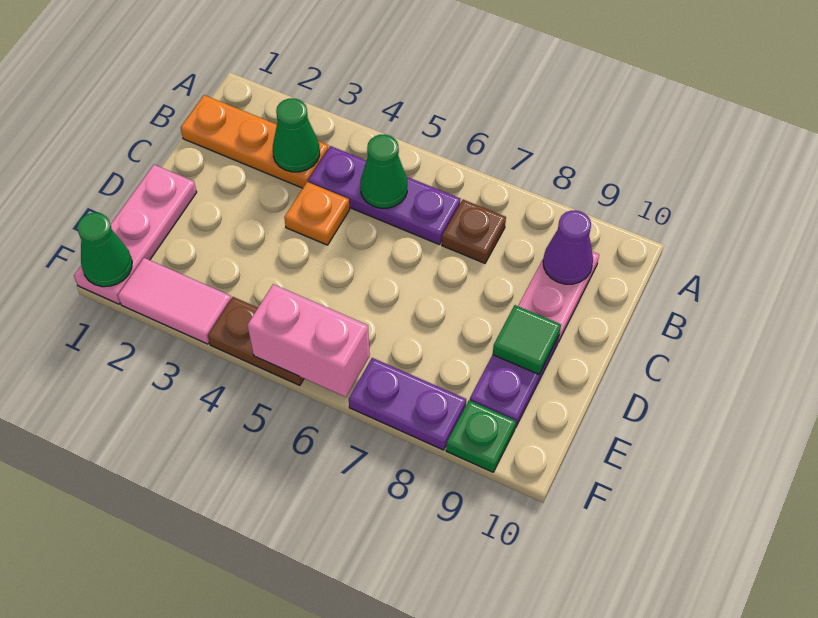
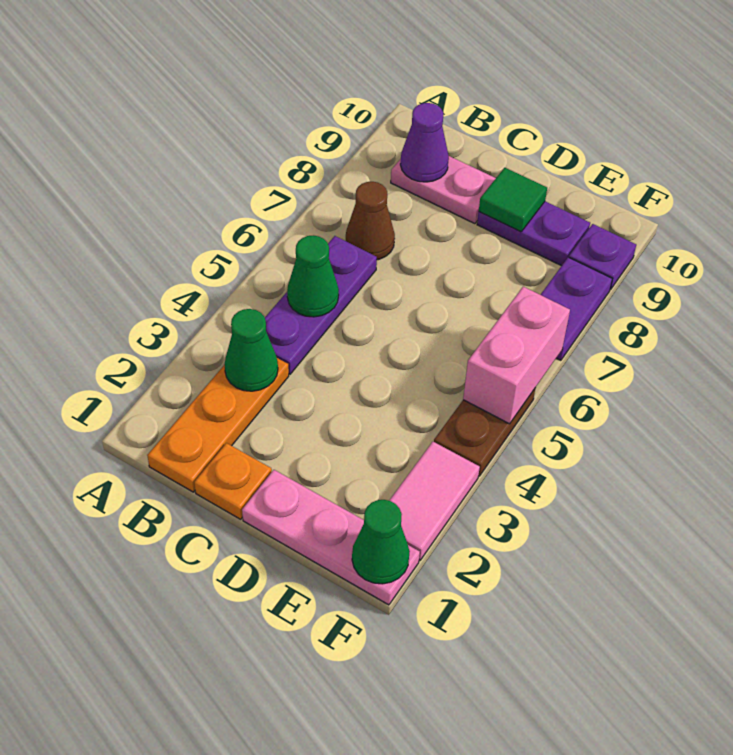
brown plate B7 level 1 -> brown cone B7 level 1
orange plate C4 level 1 -> orange plate C1 level 1
green plate F9 level 1 -> purple plate F9 level 1

